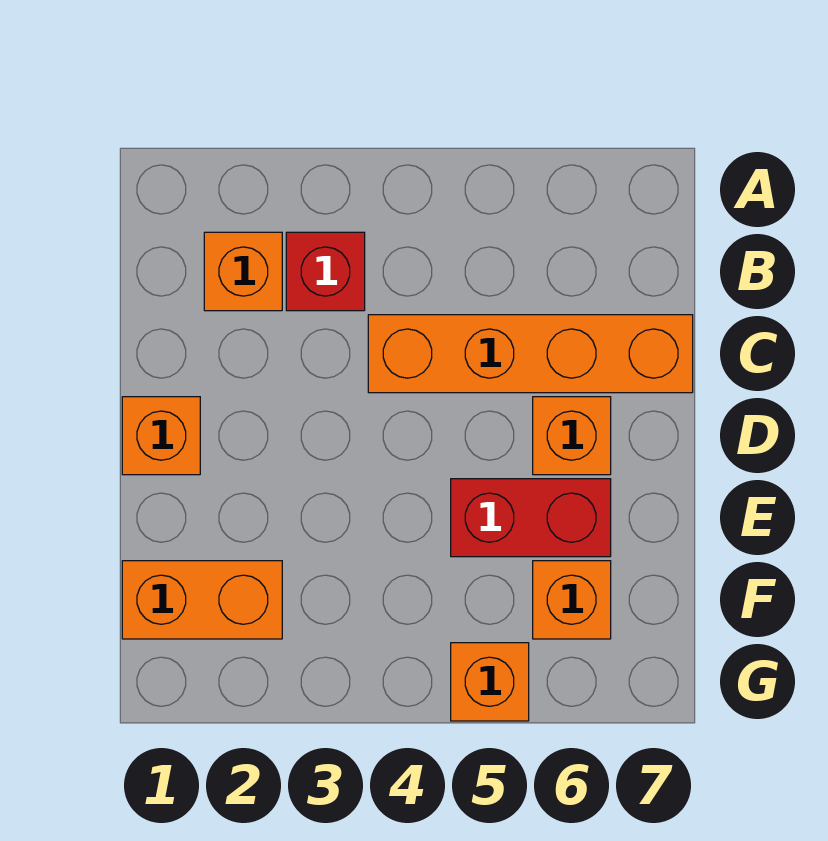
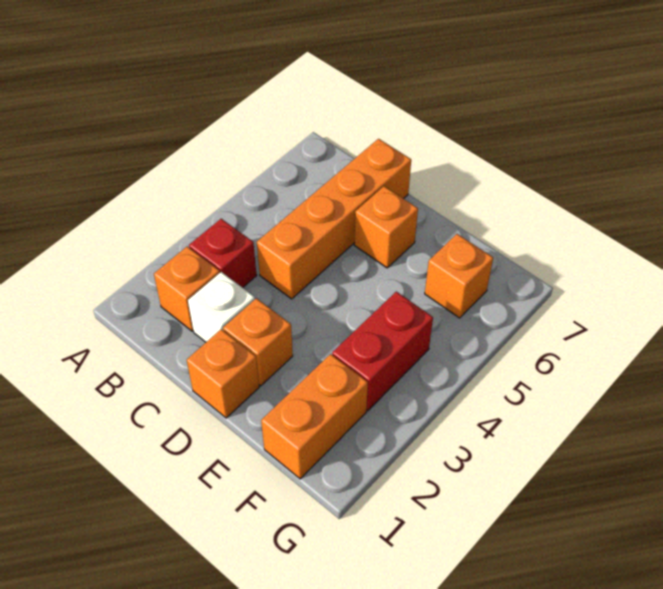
none -> white brick C2 level 1
red brick E5:E6 level 1 -> red brick F3:F4 level 1
orange brick G5 level 1 -> orange brick D2 level 1

